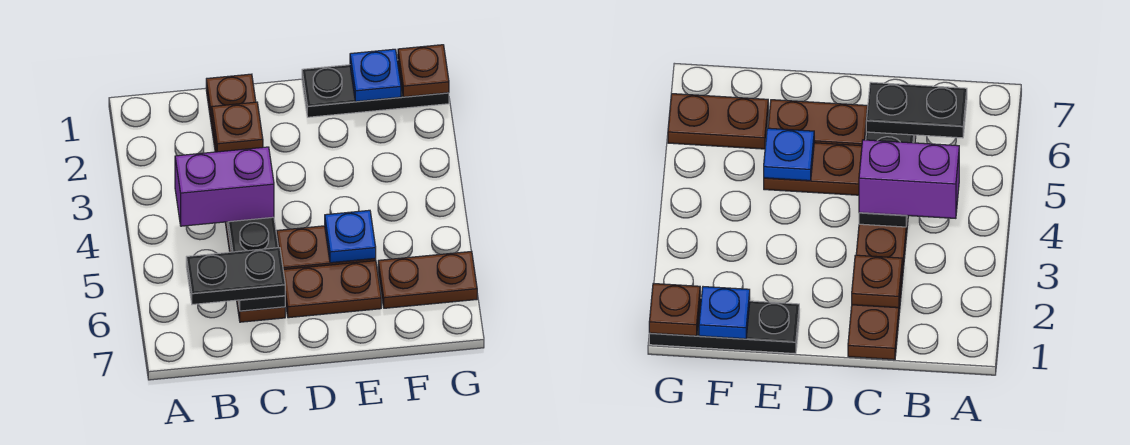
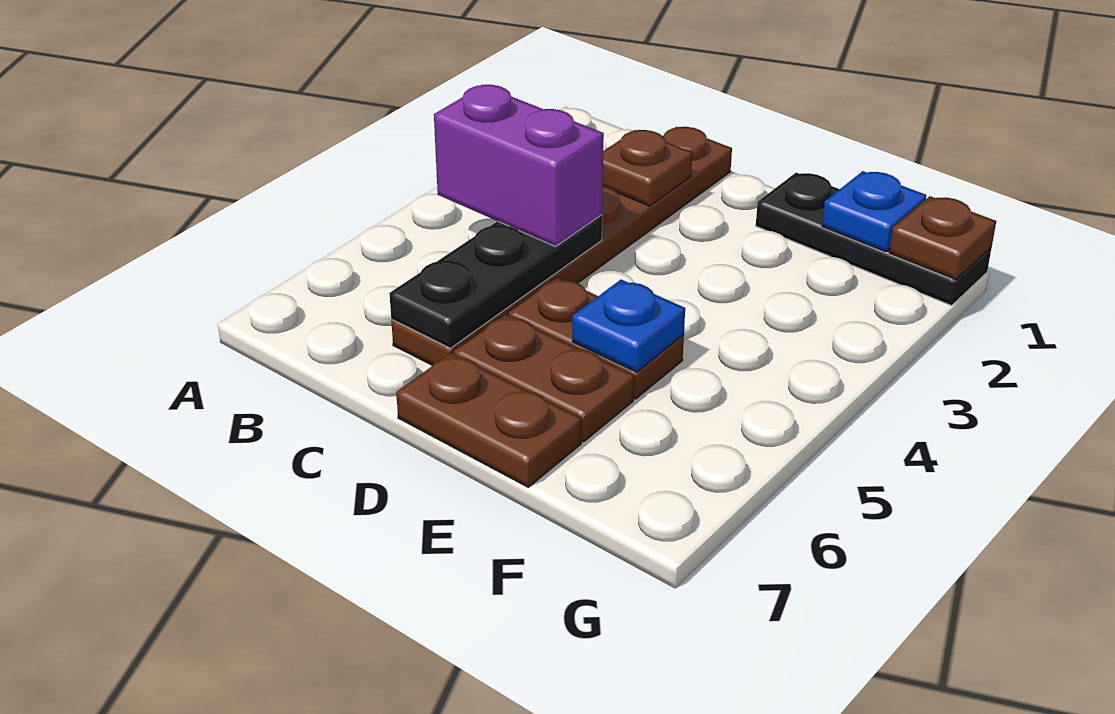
black plate B6:C6 level 3 -> none
brown plate F6:G6 level 1 -> brown plate D7:E7 level 1

